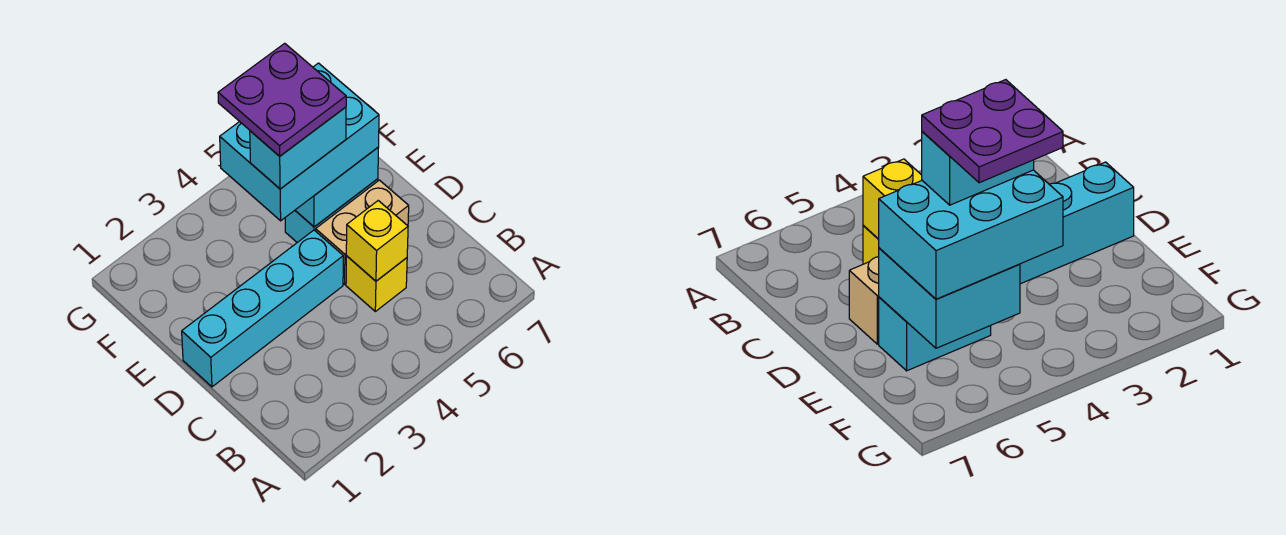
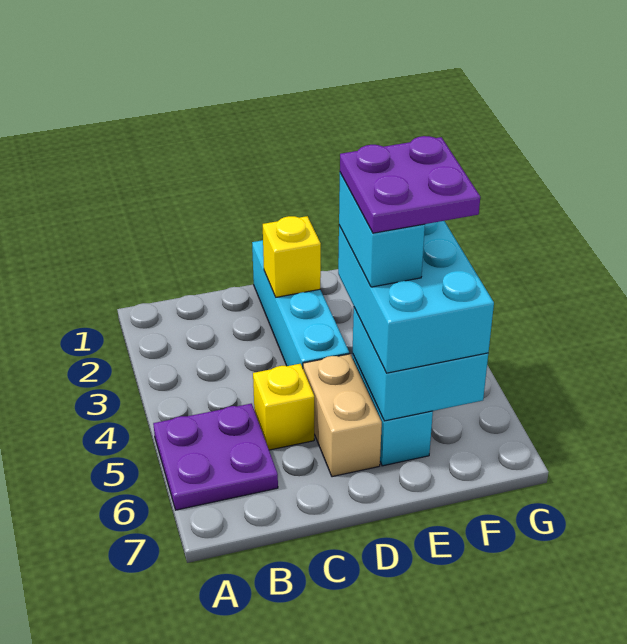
none -> purple plate A5:B6 level 1
yellow brick C5 level 2 -> yellow brick D2 level 2

